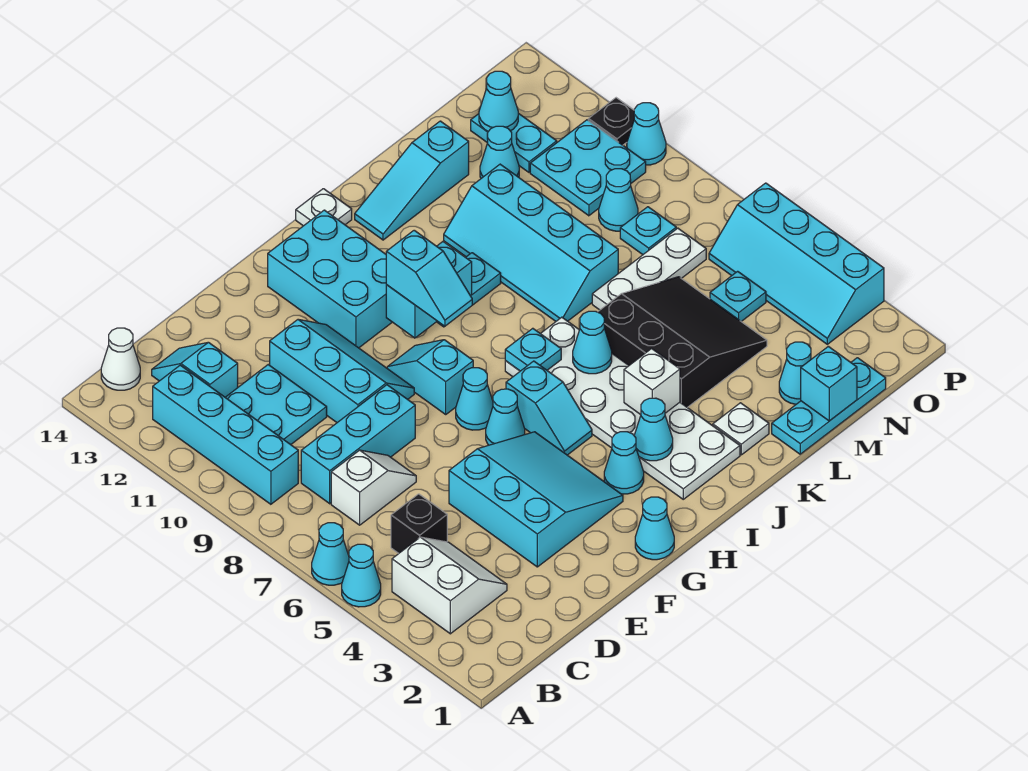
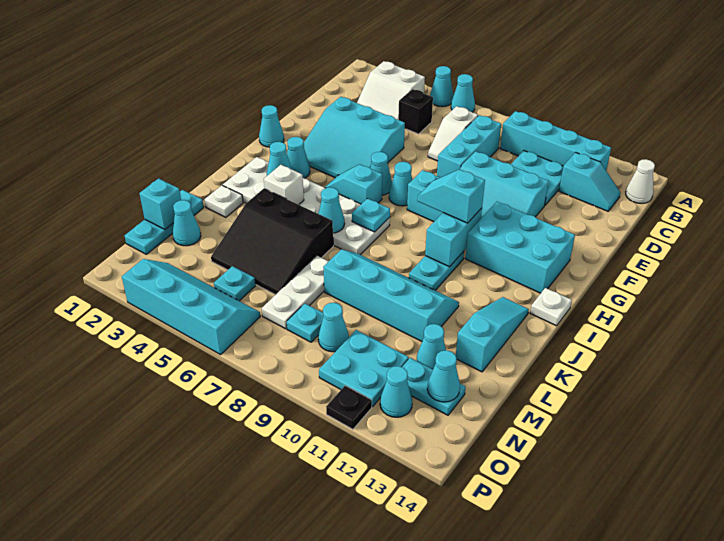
cyan cone P10 level 1 -> cyan cone O12 level 1

